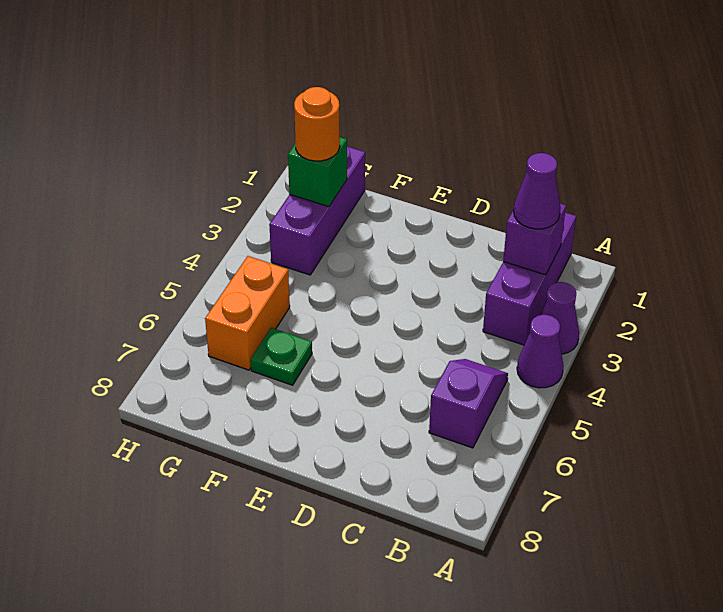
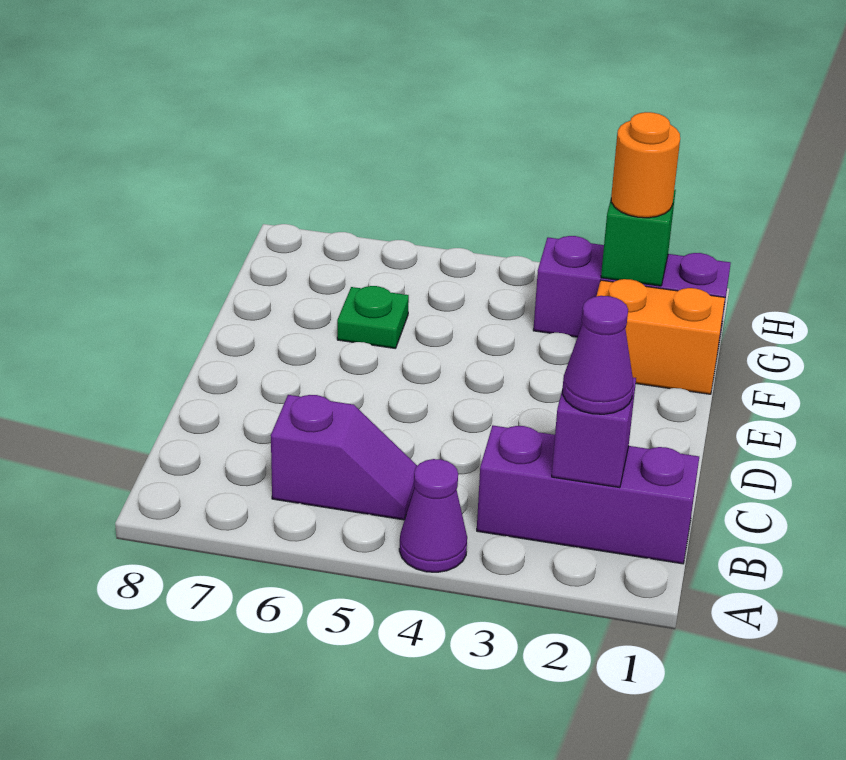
purple cone A3 level 1 -> none
orange brick G5:G6 level 1 -> orange brick F1:F2 level 1

